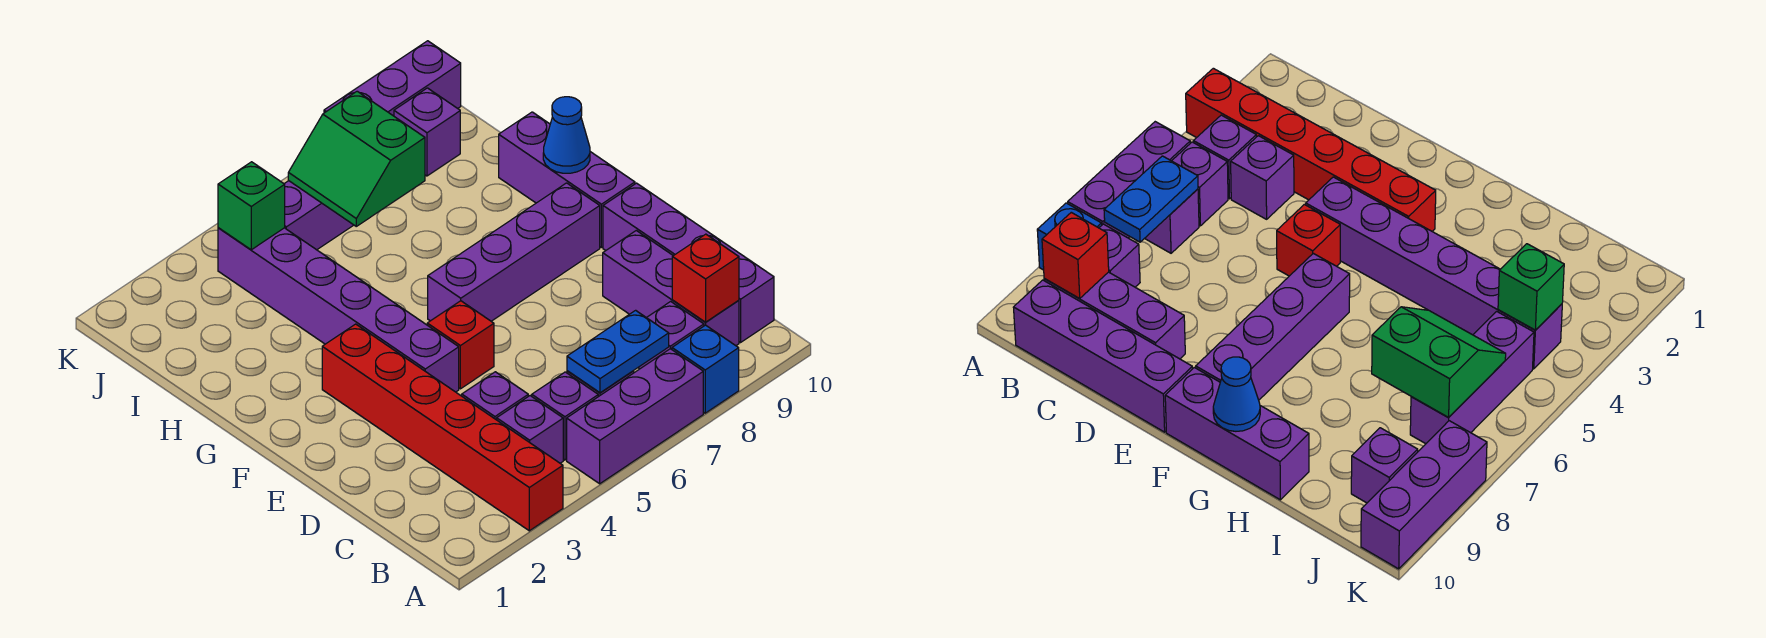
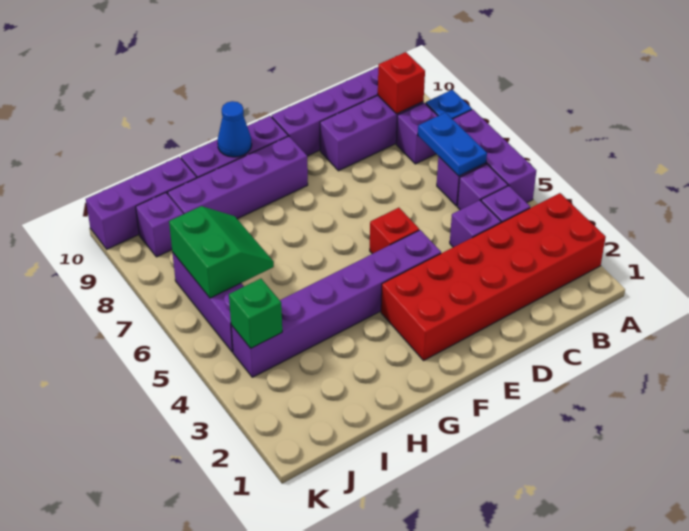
red brick A3:F3 level 1 -> red brick A2:F3 level 1
purple brick F6:F9 level 1 -> purple brick F9:I9 level 1
green slope I6:J7 level 2 top 7 -> green slope I6:J7 level 2 top J
purple brick K8:K10 level 1 -> purple brick I10:K10 level 1

